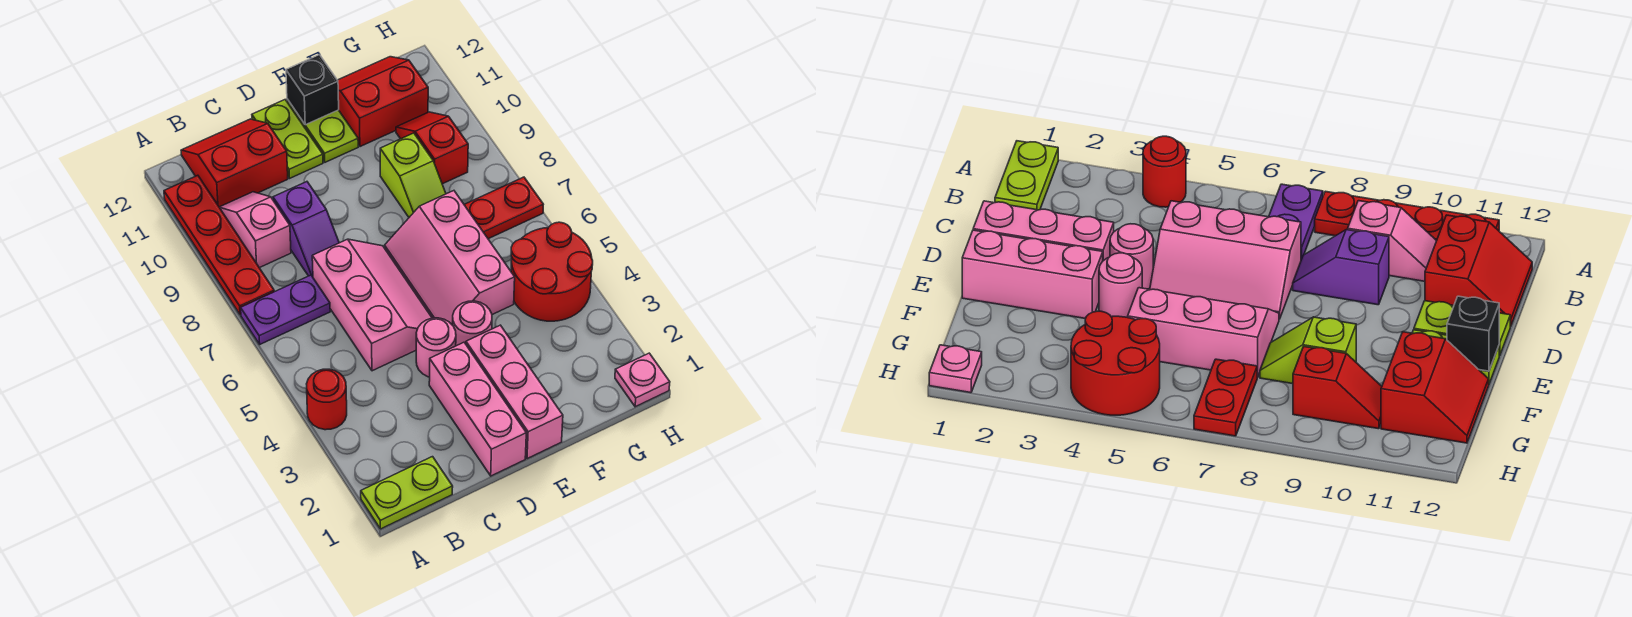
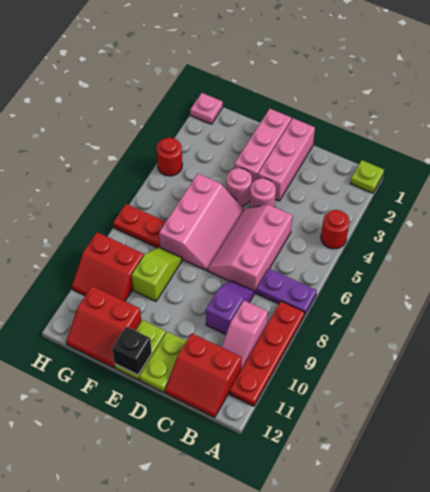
lime plate A1:B1 level 1 -> lime plate A1 level 1
red round brick G4:H5 level 1 -> red round brick H4 level 1
red slope G9:G10 level 1 top 9 -> red slope G9:H10 level 1 top 9

